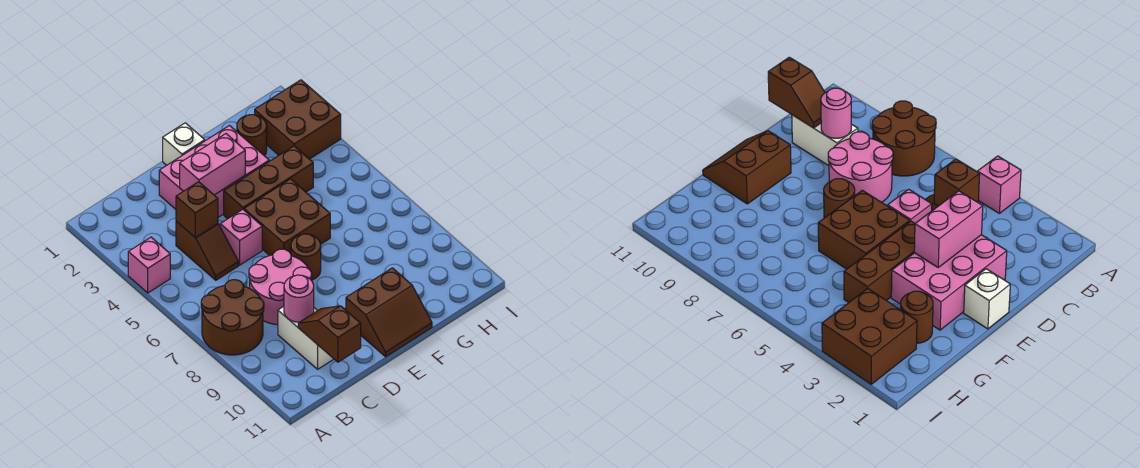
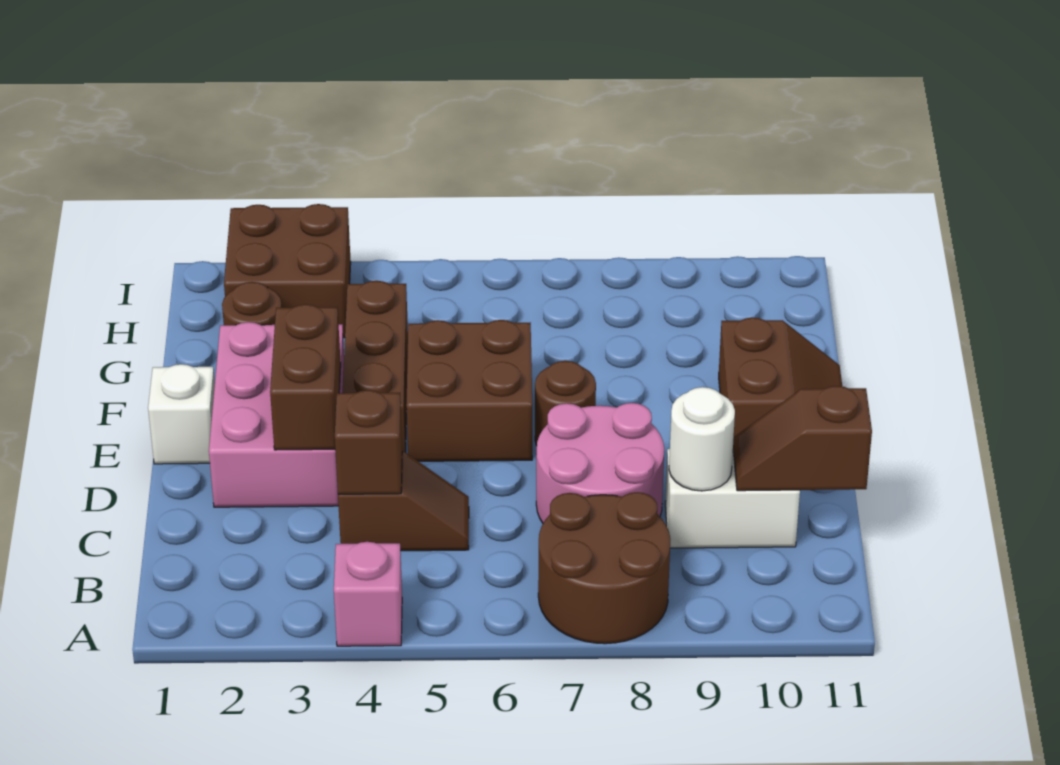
pink round brick C9 level 2 -> white round brick C9 level 2
pink brick D3:E3 level 2 -> brown brick D3:E3 level 2
pink brick D5 level 1 -> none

